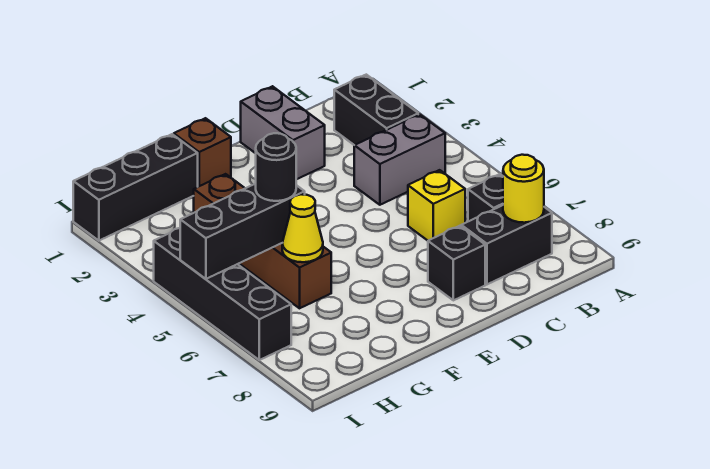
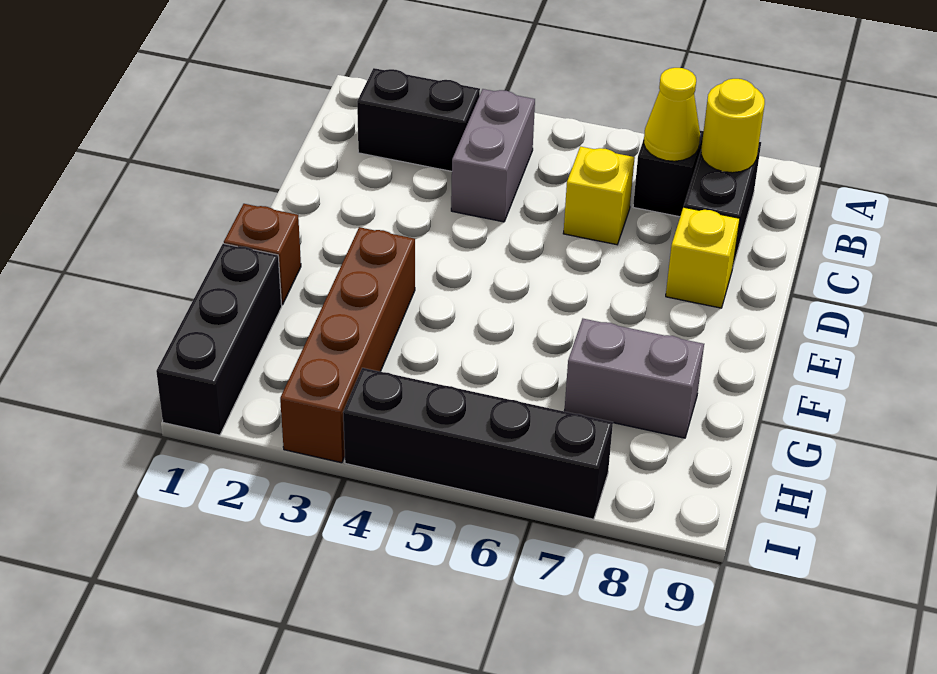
grey brick D1:D2 level 1 -> grey brick G7:G8 level 1
black brick D8 level 1 -> yellow brick D8 level 1
brown brick G3:G6 level 1 -> brown brick F3:I3 level 1
black brick G5:I5 level 2 -> none
black round brick G5 level 3 -> none
yellow cone G6 level 2 -> yellow cone B7 level 2

